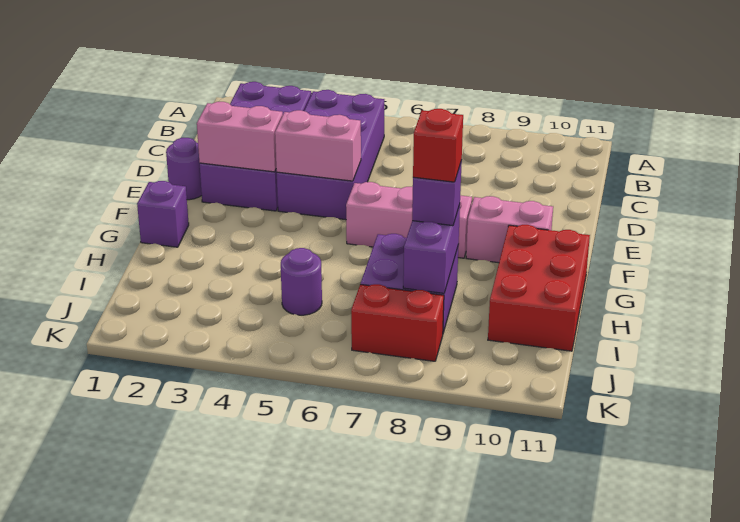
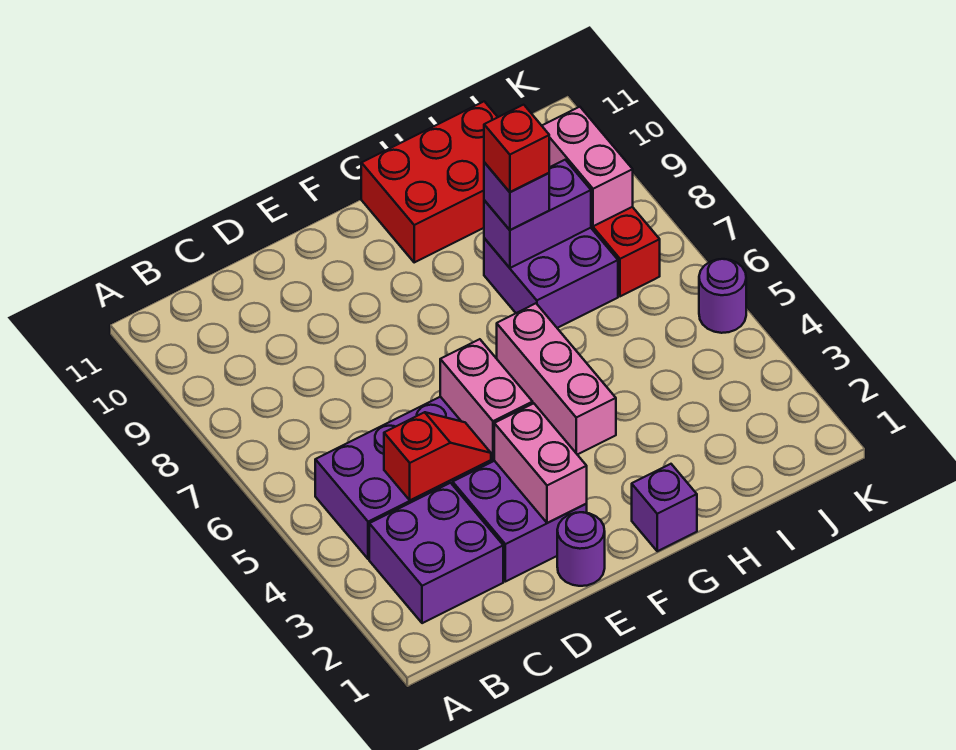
none -> red slope C4:D4 level 2 top C
pink brick F6:F8 level 1 -> pink brick G4:G6 level 1
pink brick F9:F10 level 1 -> pink brick J8:J9 level 2
purple round brick I5 level 1 -> purple round brick K5 level 1

